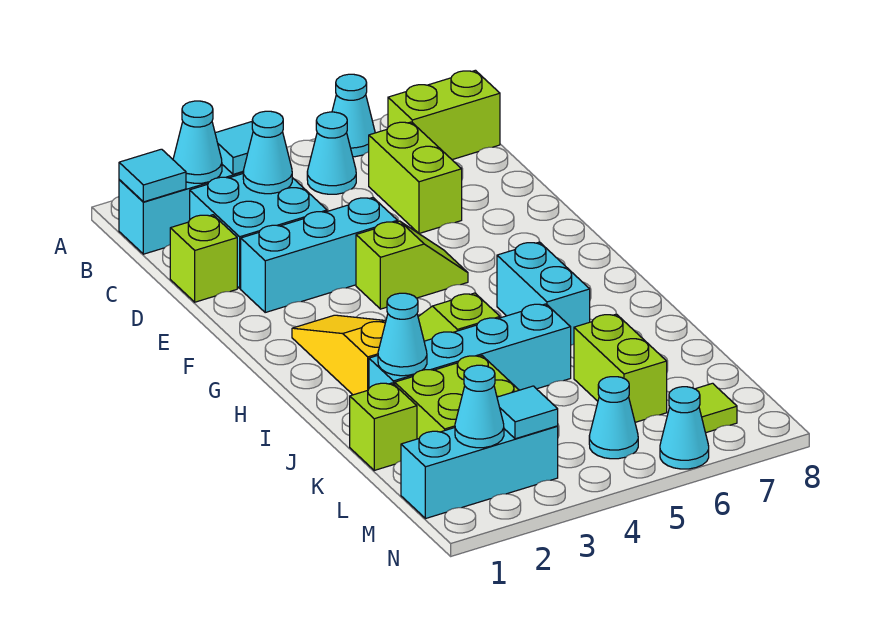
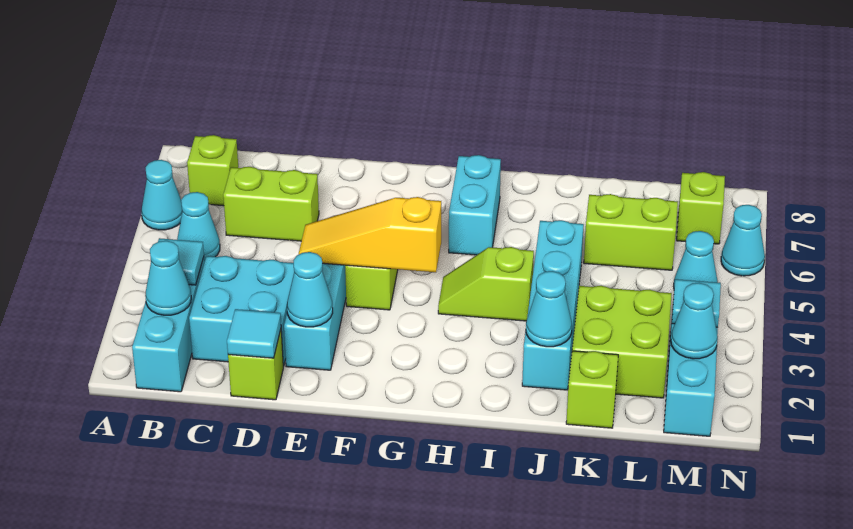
cyan tile B1 level 2 -> cyan tile D1 level 2
lime brick B7:B8 level 1 -> lime brick B7 level 1
cyan cone C3 level 2 -> cyan cone E2 level 2
yellow slope G2:I2 level 1 top I -> yellow slope E4:G4 level 2 top G
cyan brick H6:I6 level 1 -> cyan brick H6:H7 level 1
lime tile M7 level 1 -> lime brick M7 level 1

